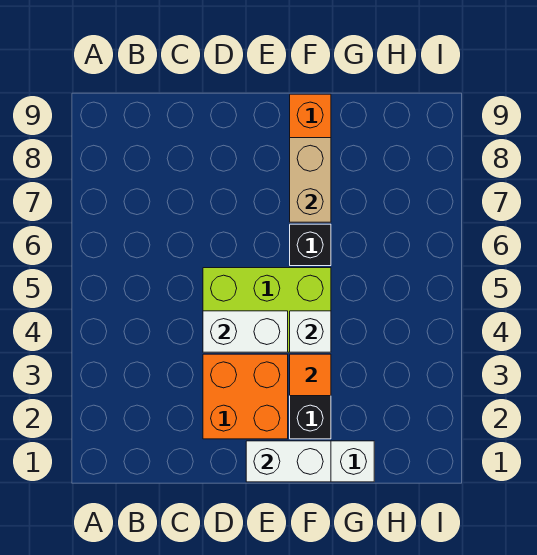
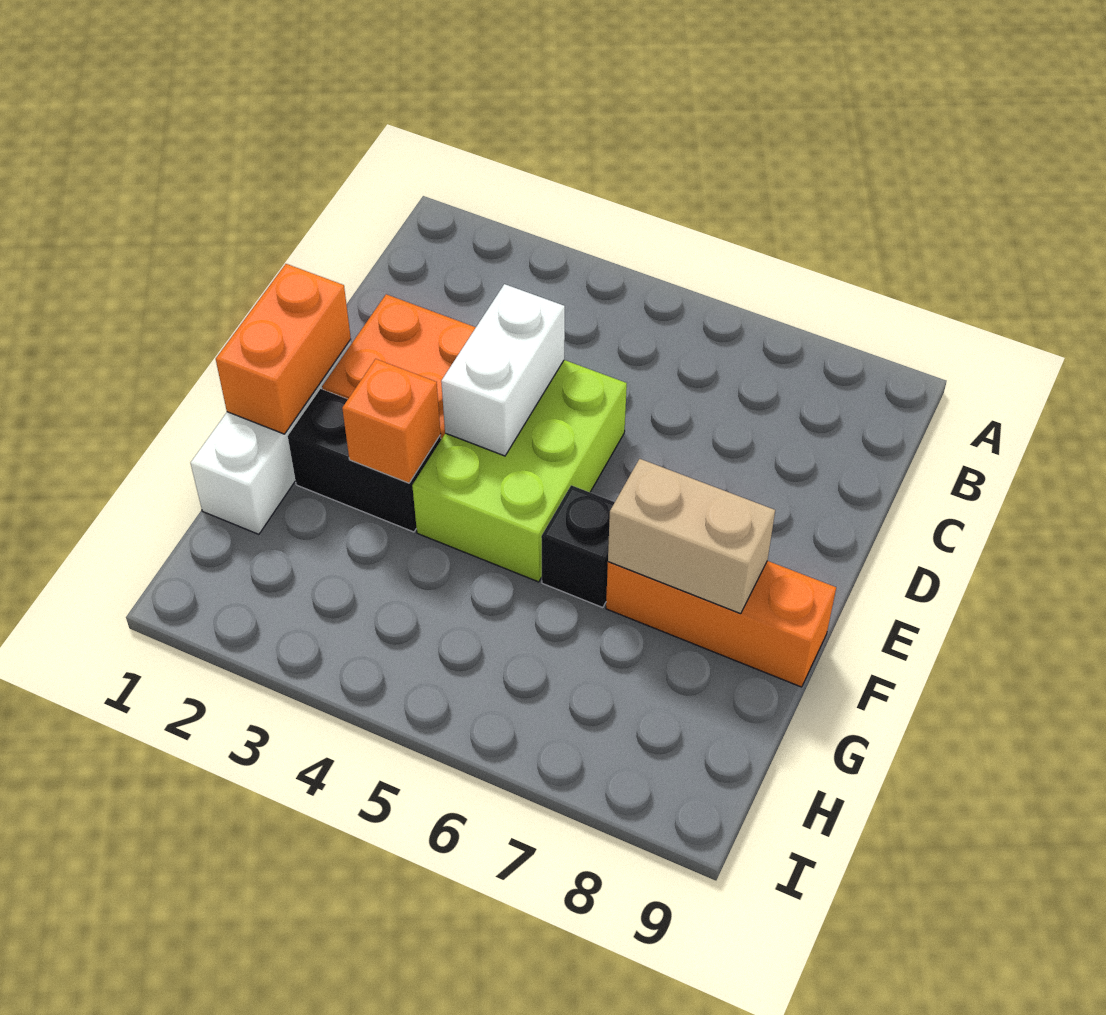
white brick E1:F1 level 2 -> orange brick E1:F1 level 2
orange tile F3 level 2 -> orange brick F3 level 2
white brick F4 level 2 -> none

